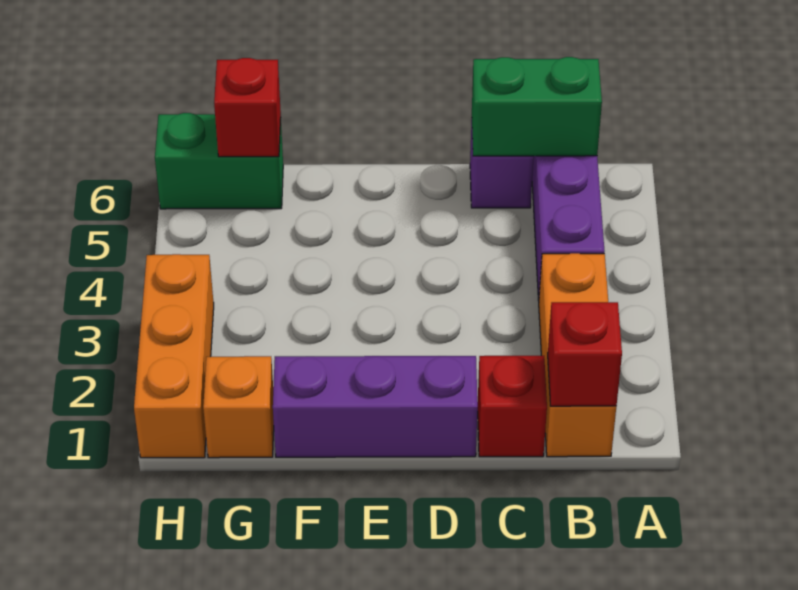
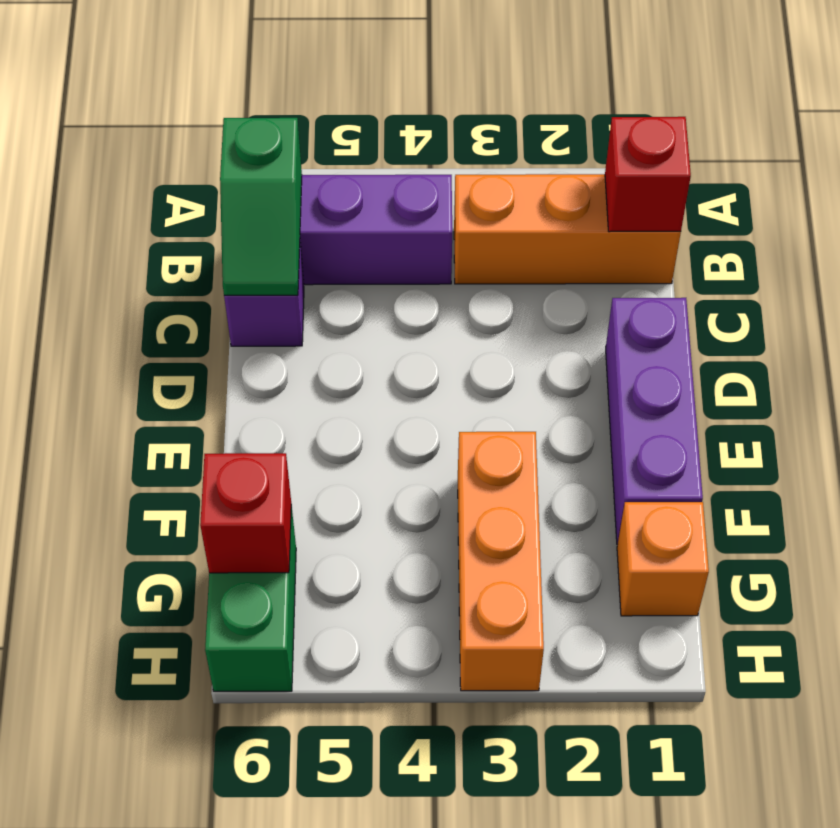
green brick B6:C6 level 2 -> green slope B6:C6 level 2 top B
red brick C1 level 1 -> none
orange brick H1:H3 level 1 -> orange brick F3:H3 level 1

